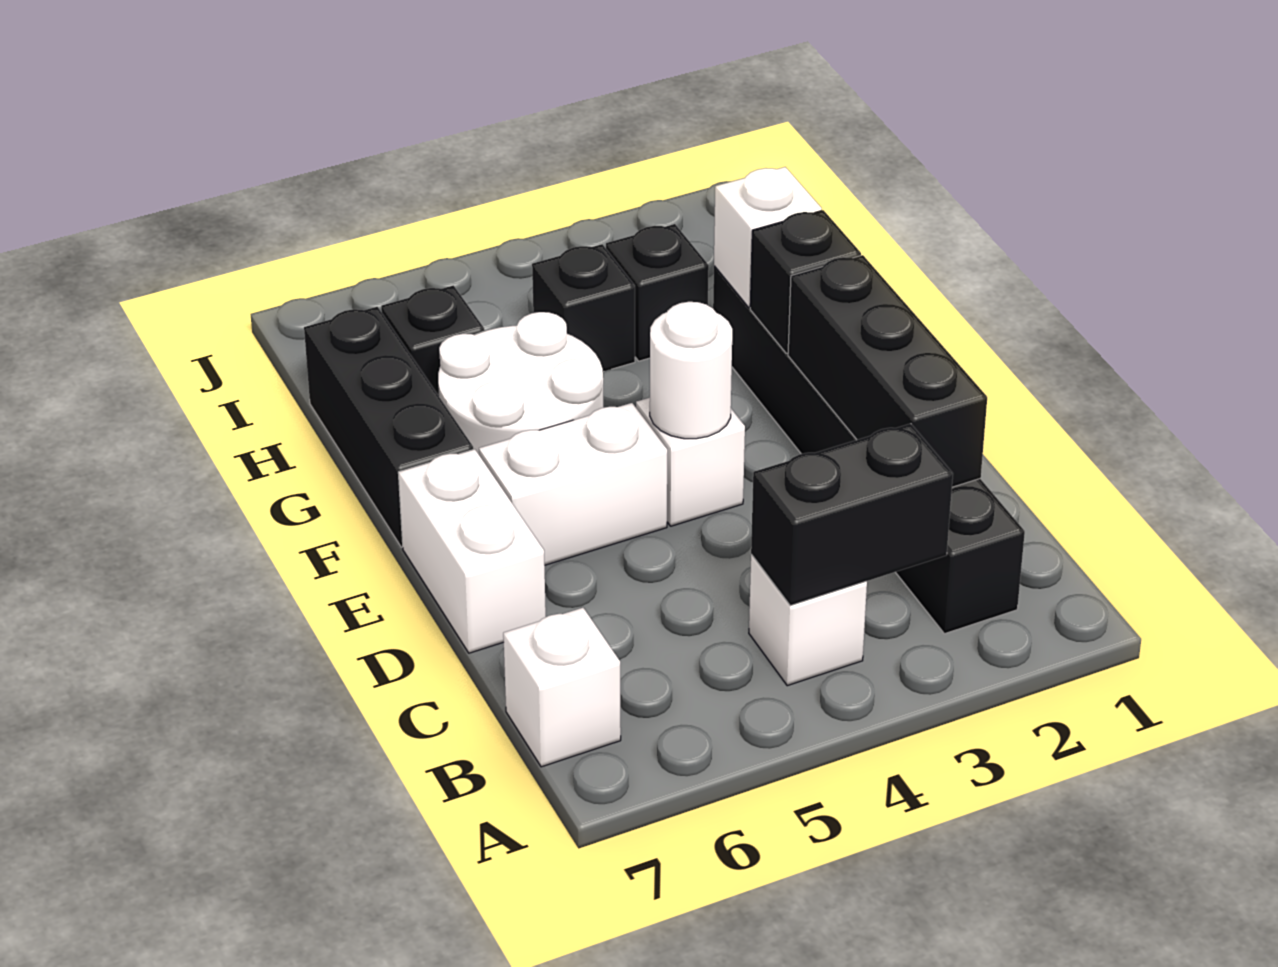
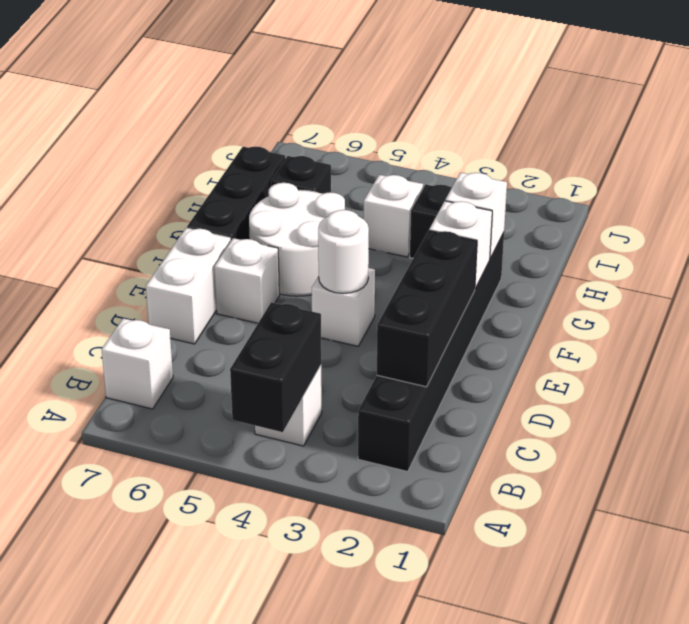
black brick B3:B4 level 2 -> black brick A4:B4 level 2
white brick E5:E6 level 1 -> white brick E6 level 1
black brick F2 level 2 -> white brick F2 level 2
black brick H4 level 1 -> white brick H4 level 1

